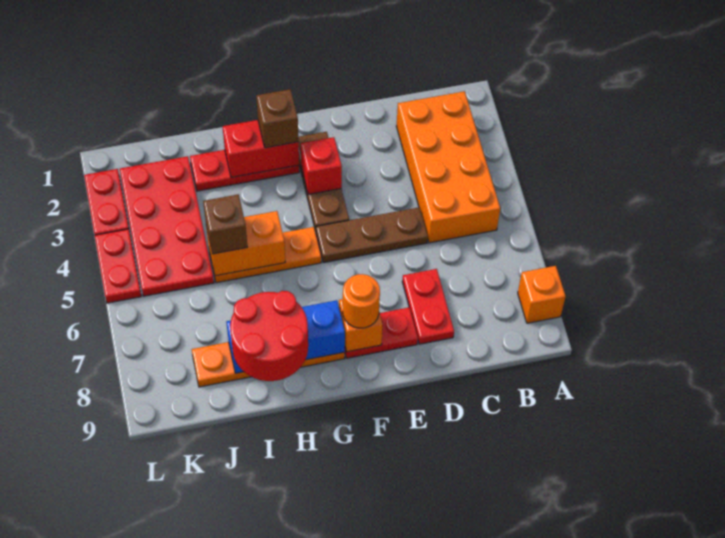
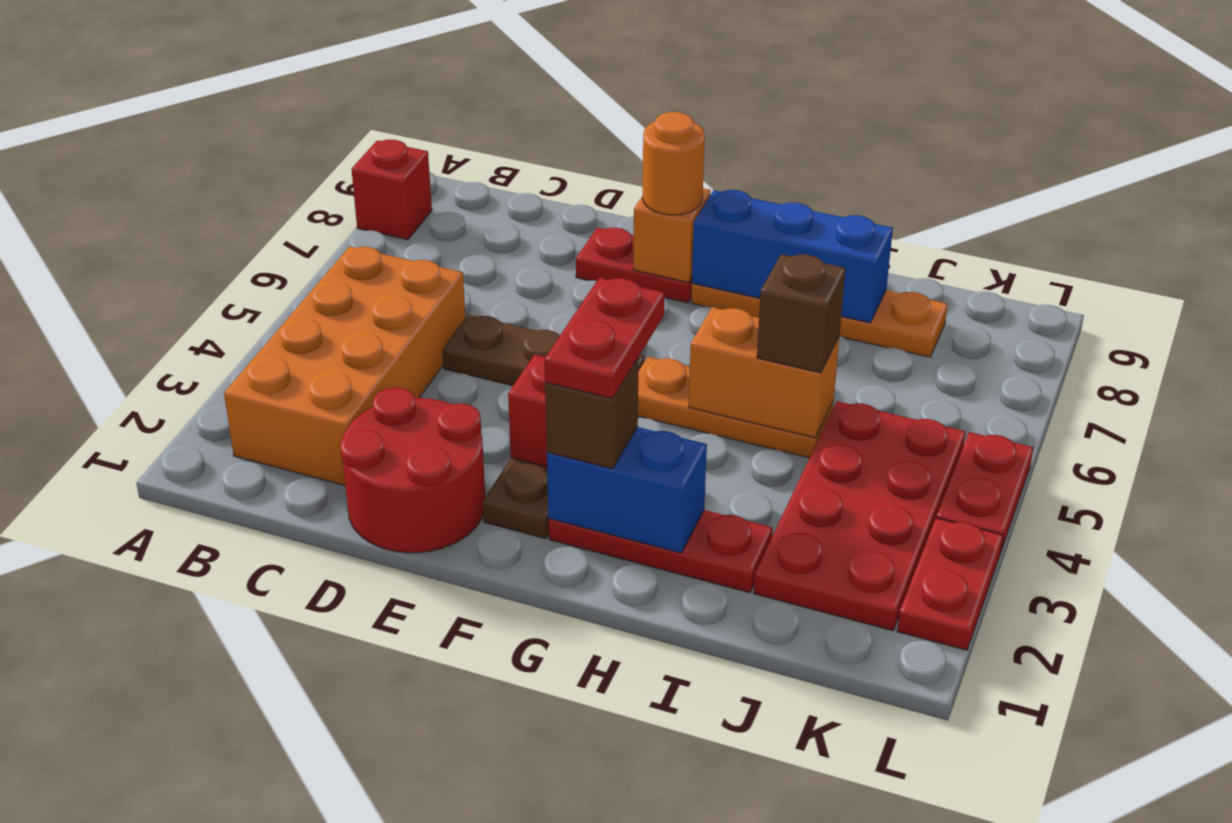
orange brick A8 level 1 -> red brick A8 level 1
red plate D7:D8 level 1 -> red plate G2:G3 level 4
red brick G2:H2 level 2 -> blue brick G2:H2 level 2
red round brick H8:I9 level 3 -> red round brick D1:E2 level 1

